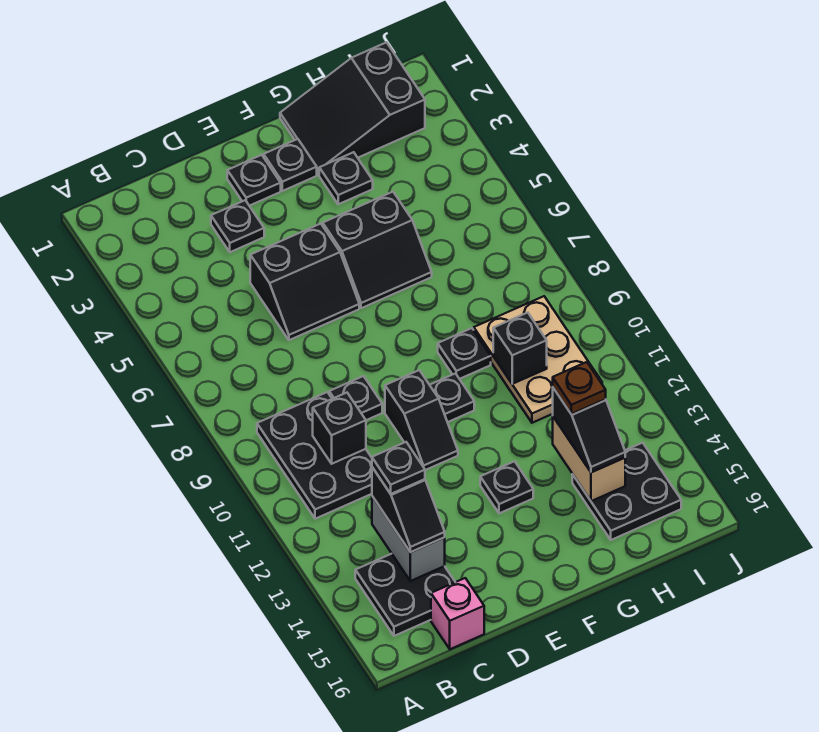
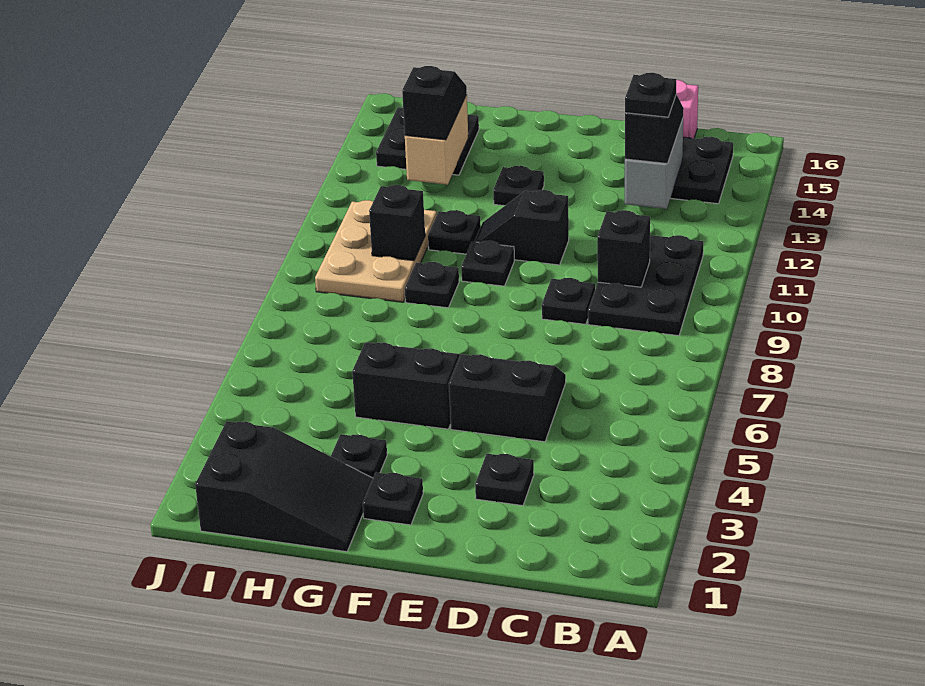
black plate E2 level 1 -> black plate G11 level 1
black slope E10:E11 level 1 top 10 -> black slope E11:F11 level 1 top E
brown plate H13 level 4 -> none

